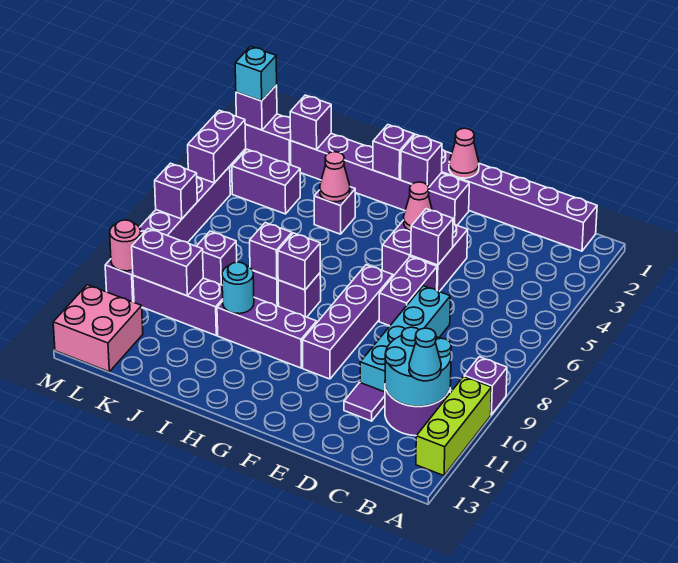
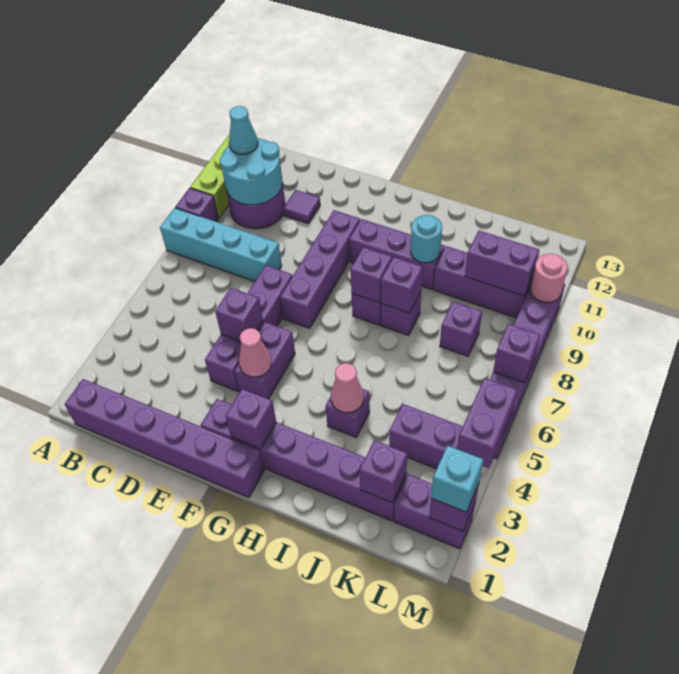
cyan brick D7:D10 level 1 -> cyan brick A8:D8 level 1
pink cone F1 level 2 -> none
purple brick H2 level 2 -> none
pink brick L12:M13 level 1 -> none

